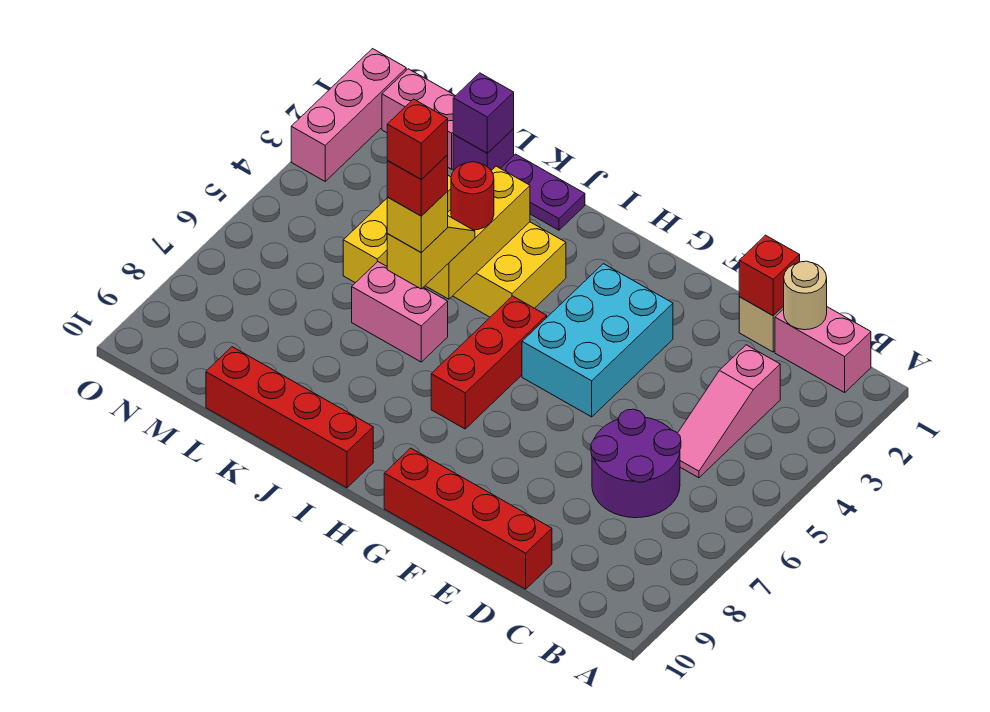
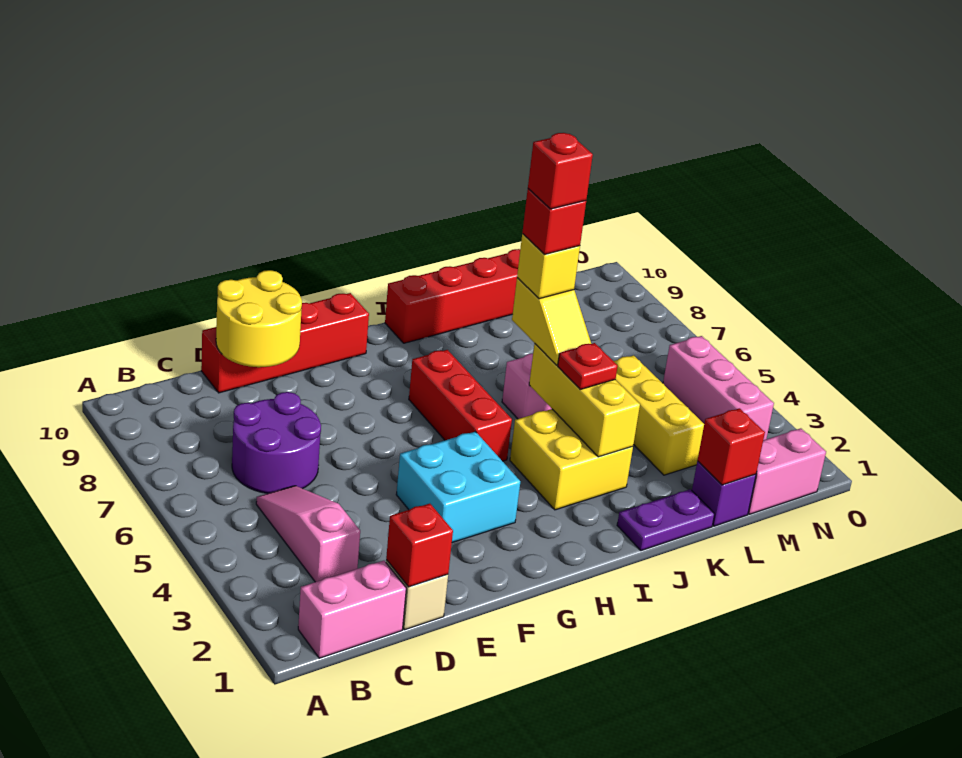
tan round brick C1 level 2 -> none
none -> yellow round brick D9:E10 level 2
cyan brick F3:G5 level 1 -> cyan brick F3:G4 level 1
red round brick J4 level 3 -> red plate J4 level 3
purple brick L1 level 2 -> red brick L1 level 2
pink brick O1:O3 level 1 -> pink brick N3:N5 level 1

